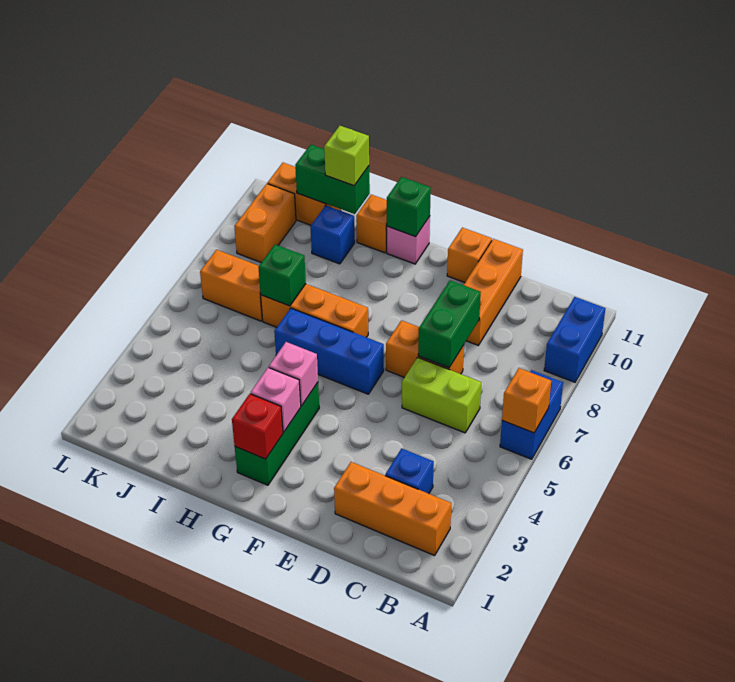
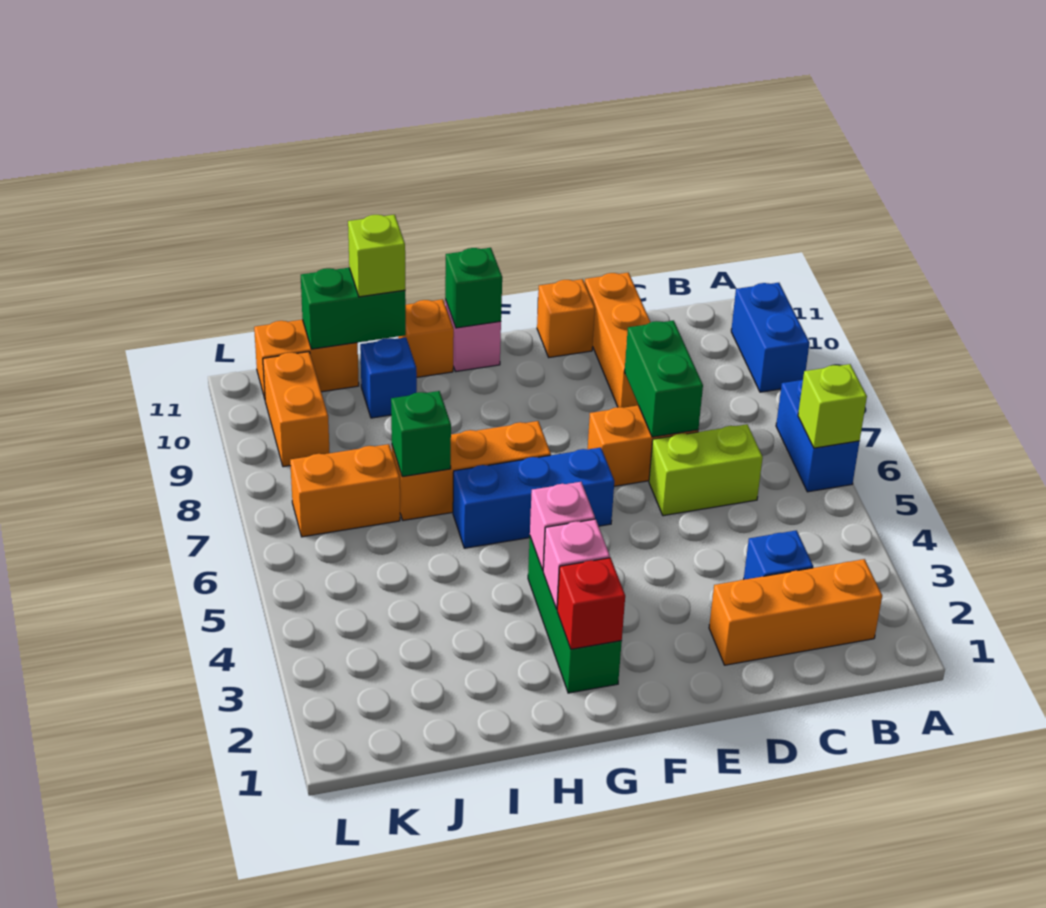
orange brick A6 level 2 -> lime brick A6 level 2

